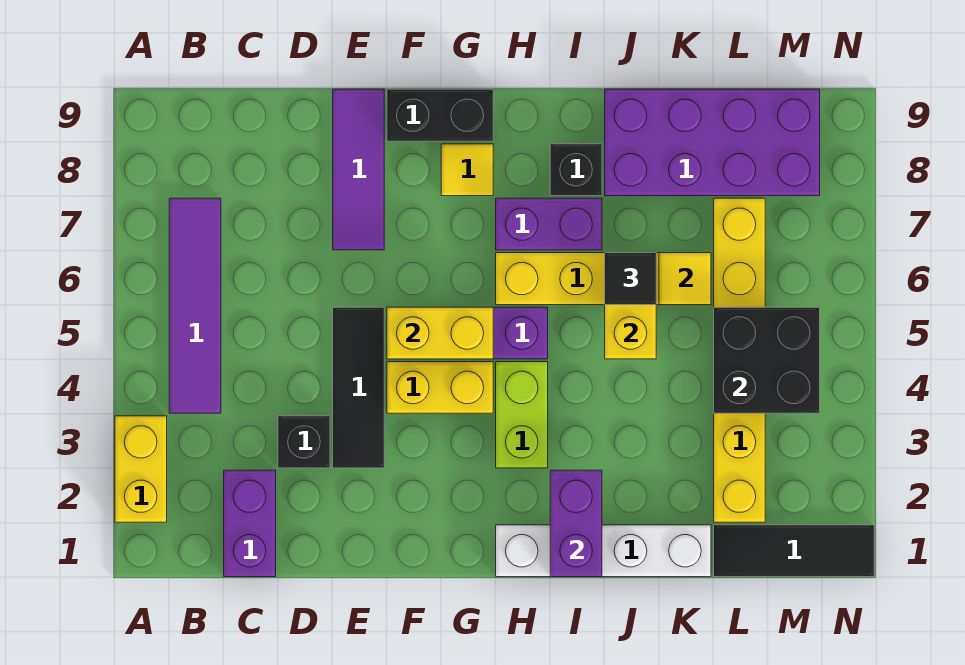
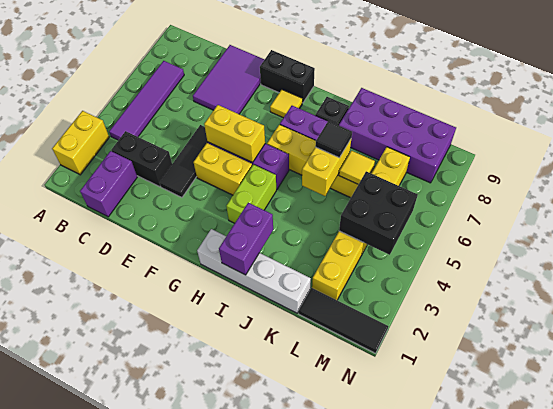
black brick D3 level 1 -> black brick C3:D3 level 1
purple tile E7:E9 level 1 -> purple tile D7:E9 level 1

